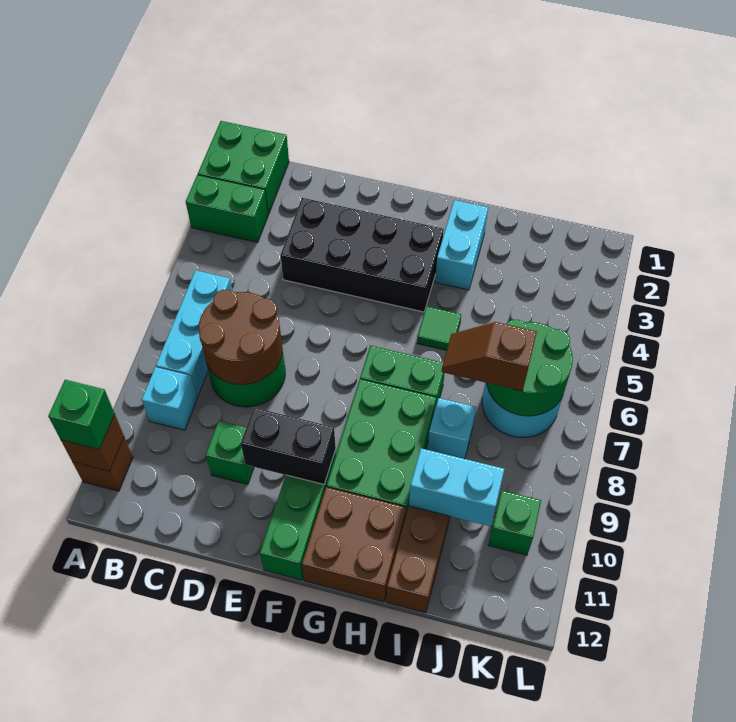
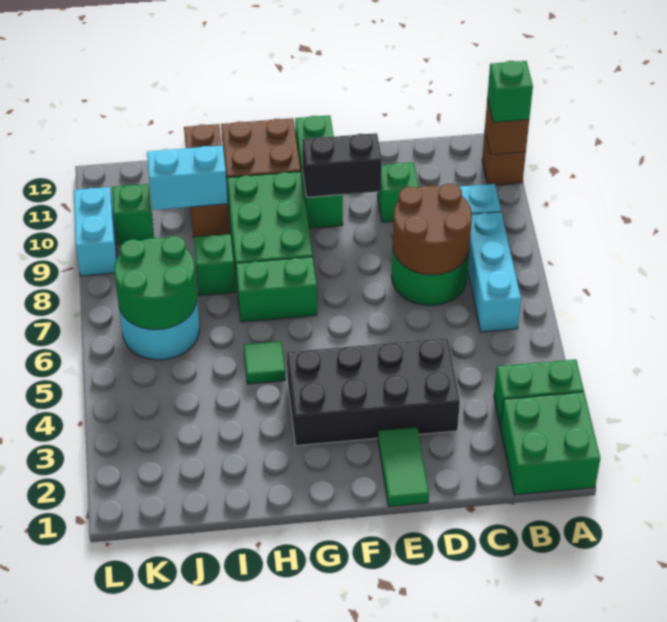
none -> green tile E1:E2 level 1
cyan brick H2:H3 level 1 -> cyan brick L9:L10 level 1
brown slope I7:J7 level 3 top J -> none
cyan brick I8 level 1 -> green brick I8 level 1

